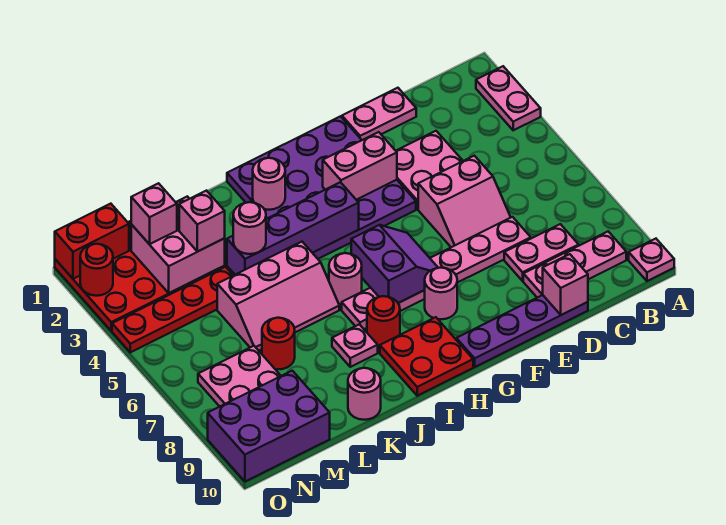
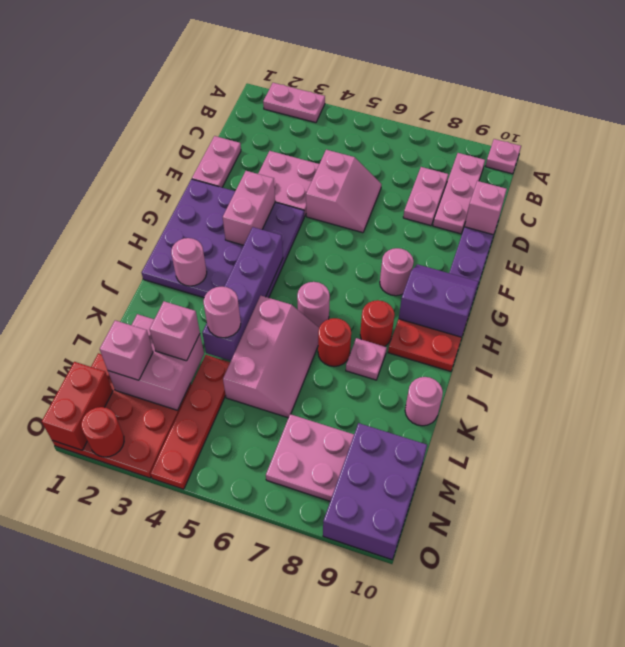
pink plate D7:I7 level 1 -> none
purple slope G6:H7 level 2 top H -> purple slope G9:H10 level 2 top H
red round brick L7 level 1 -> red round brick J7 level 1

